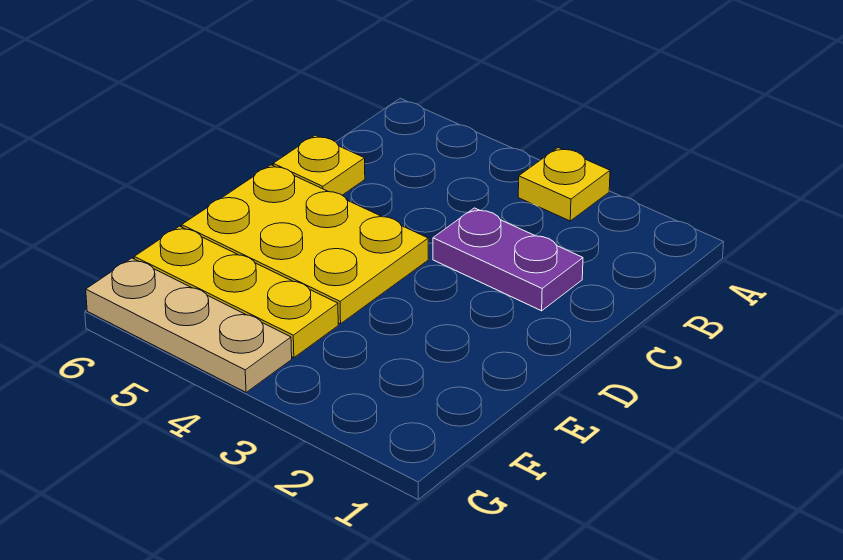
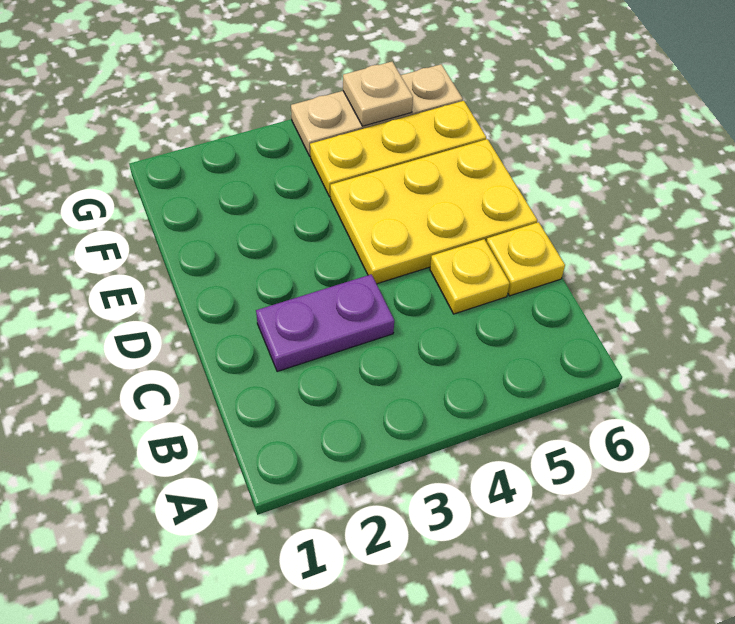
yellow plate A3 level 1 -> yellow plate C5 level 1
none -> tan plate G5 level 2

